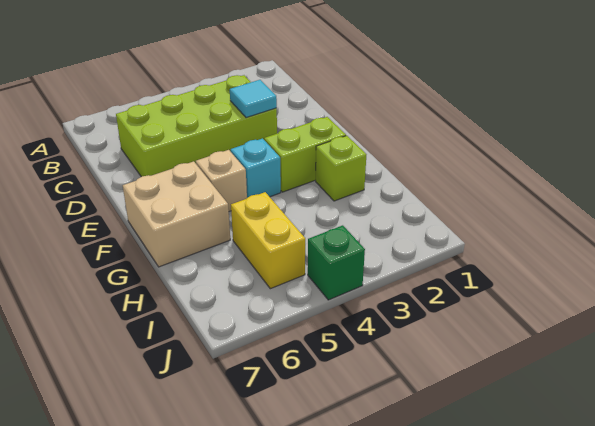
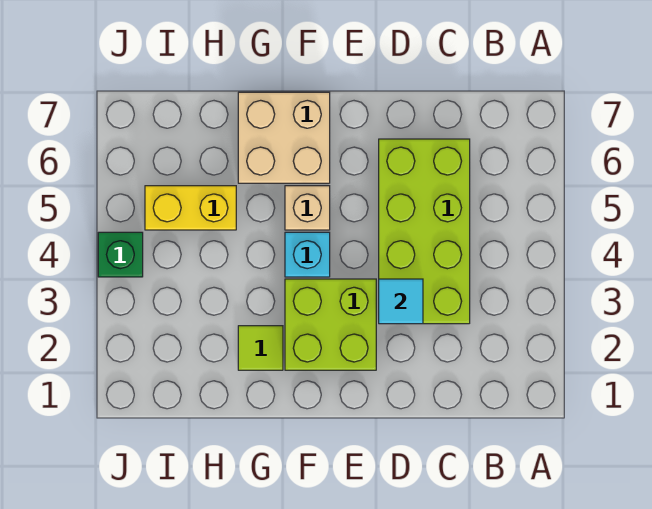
lime brick F2:F3 level 1 -> lime brick E2:F3 level 1
lime brick G2 level 1 -> lime tile G2 level 1

